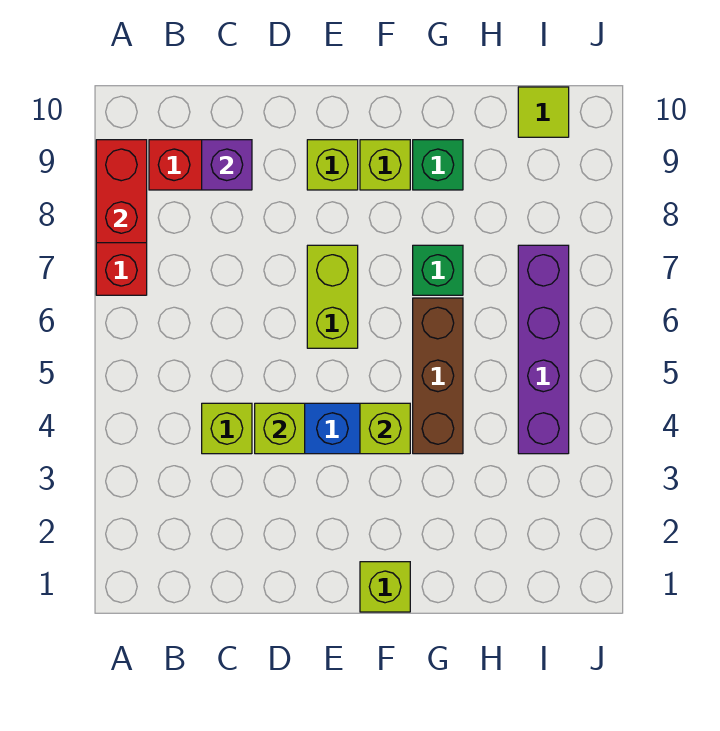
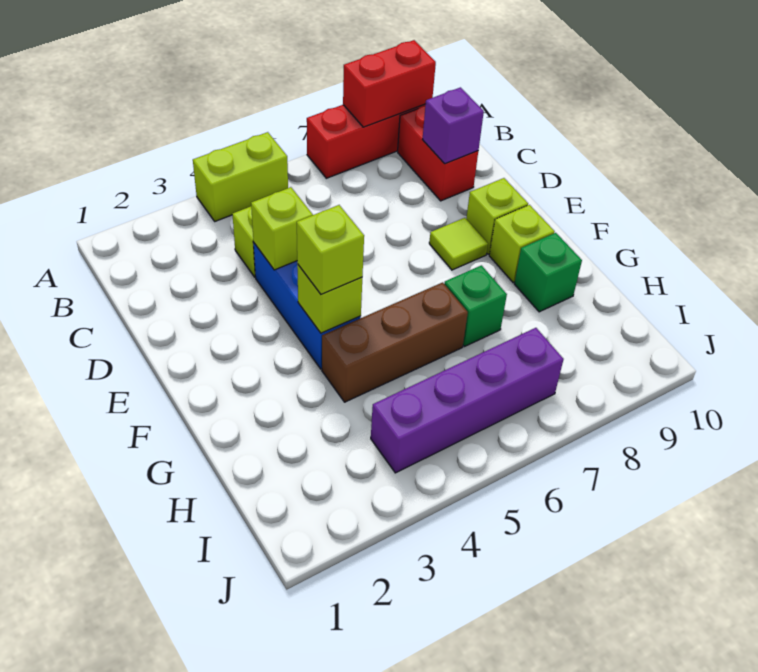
lime brick E6:E7 level 1 -> lime brick A4:A5 level 1
lime brick F1 level 1 -> lime brick F4 level 3
lime tile I10 level 1 -> lime tile E8 level 1

